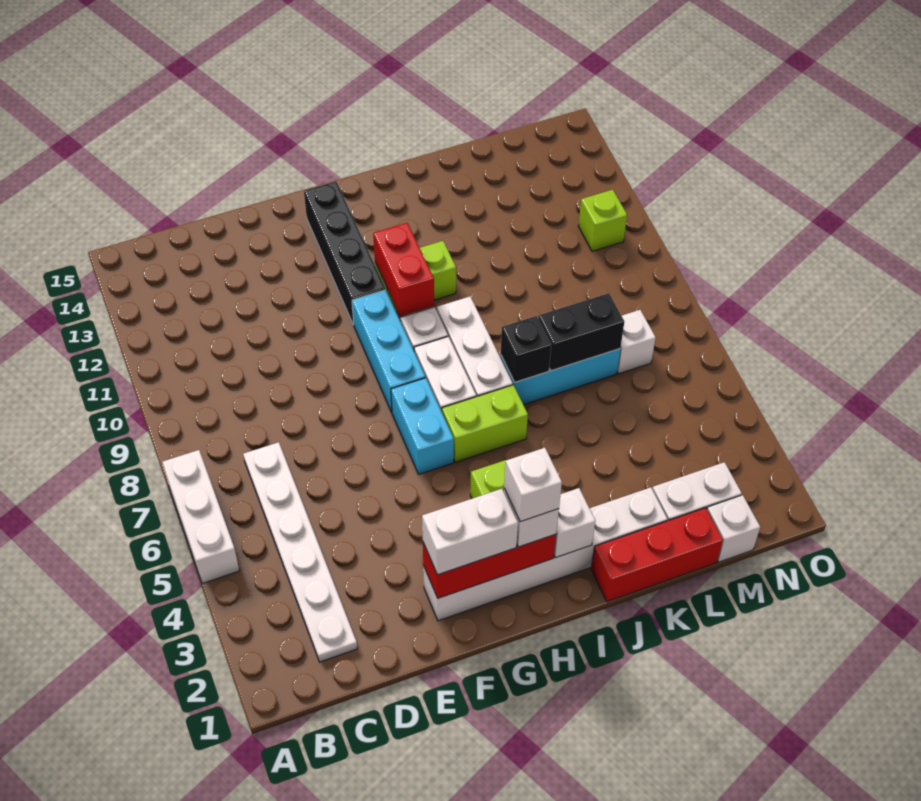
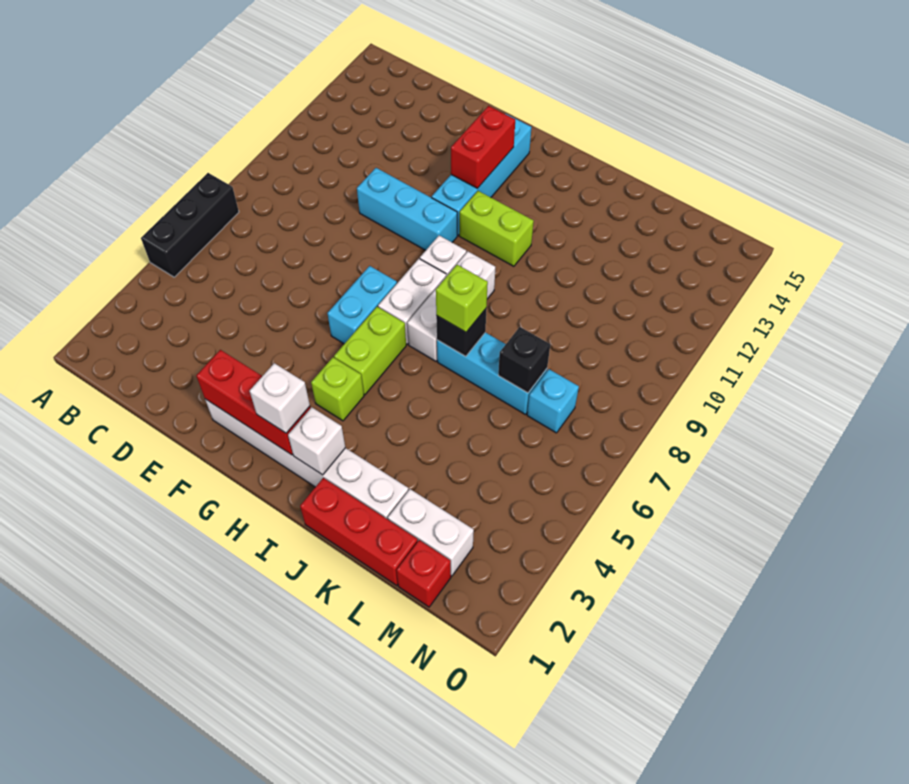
white brick A5:A7 level 1 -> black brick A5:A7 level 1
white plate C2:C7 level 1 -> none
white brick F2:G2 level 3 -> none
cyan brick G8:G10 level 1 -> cyan brick E10:G10 level 1
black brick G11:G14 level 1 -> cyan brick G11:G14 level 1
white brick H2 level 4 -> none
lime brick H6:I6 level 1 -> lime brick H5:H6 level 1
red brick H10:H11 level 2 -> red brick G12:G13 level 2
black brick K7:L7 level 2 -> black brick L7 level 2
white brick M1 level 1 -> red brick M1 level 1
white brick M7 level 1 -> cyan brick M7 level 1
lime brick N11 level 1 -> lime brick J7 level 3

